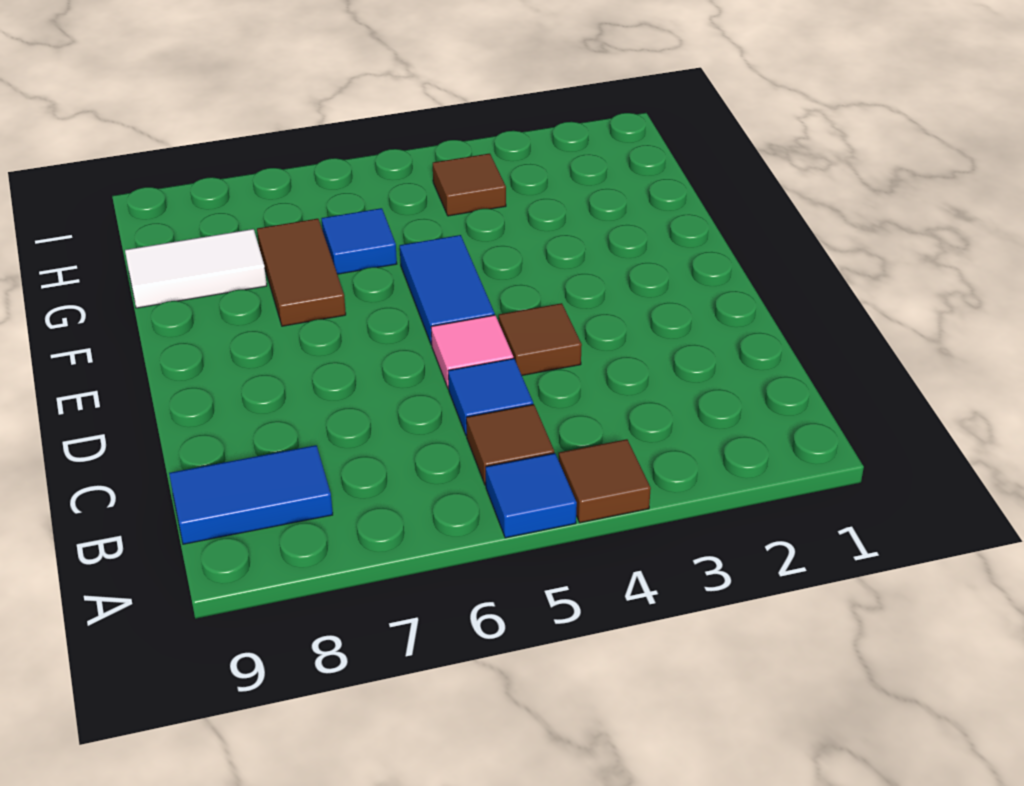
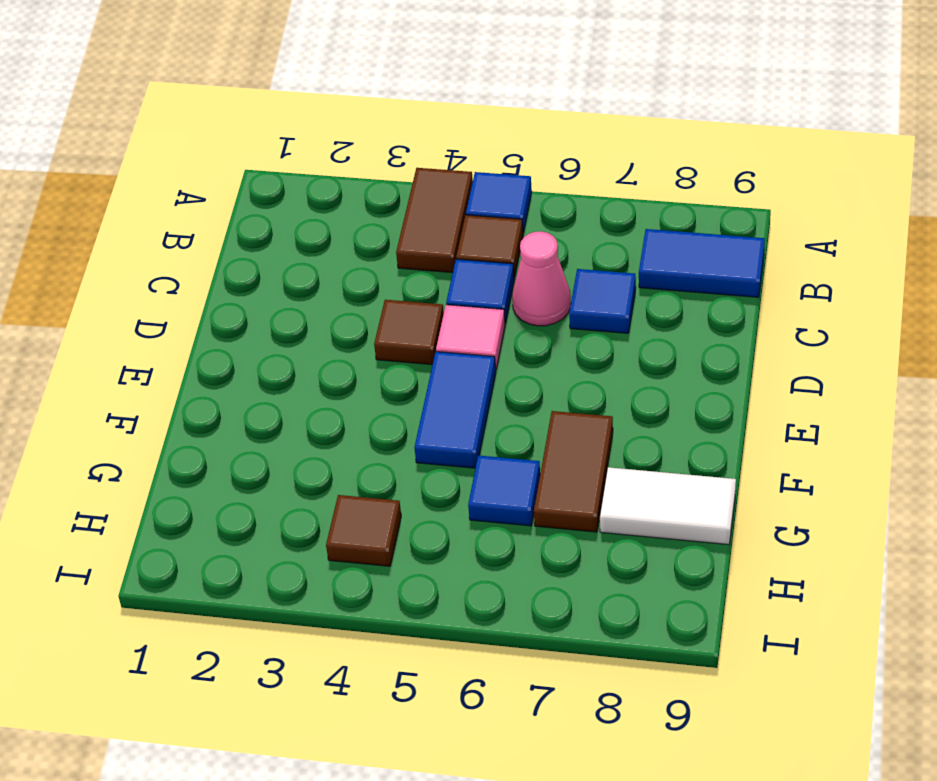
brown tile A4 level 1 -> brown tile A4:B4 level 1
none -> pink cone C6 level 1
none -> blue tile C7 level 1

